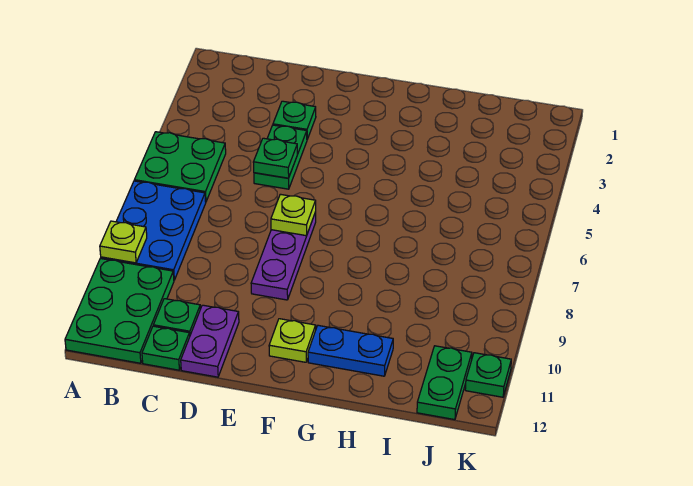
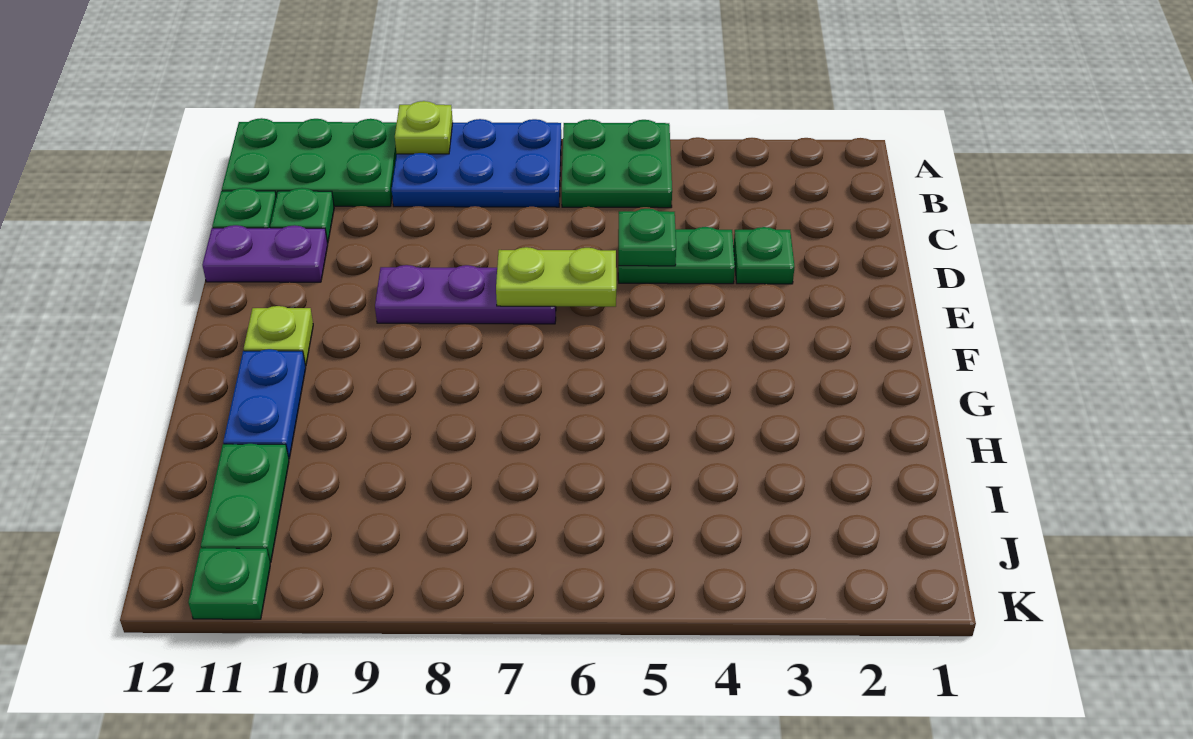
lime plate E7 level 2 -> lime plate E6:E7 level 2
green plate J11:J12 level 1 -> green plate I11:J11 level 1

